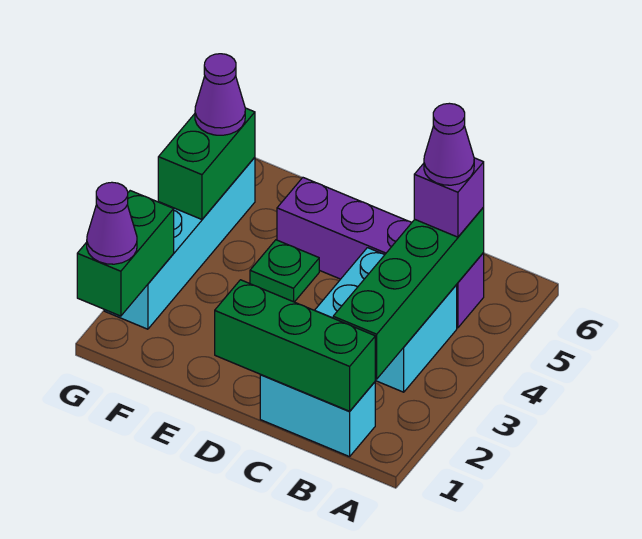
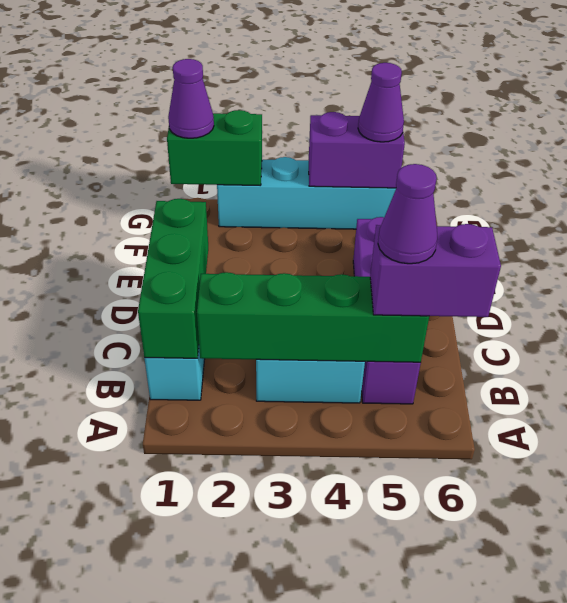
purple brick B5 level 3 -> purple brick B5:B6 level 3
green plate E4 level 1 -> none
green brick G4:G5 level 2 -> purple brick G4:G5 level 2

